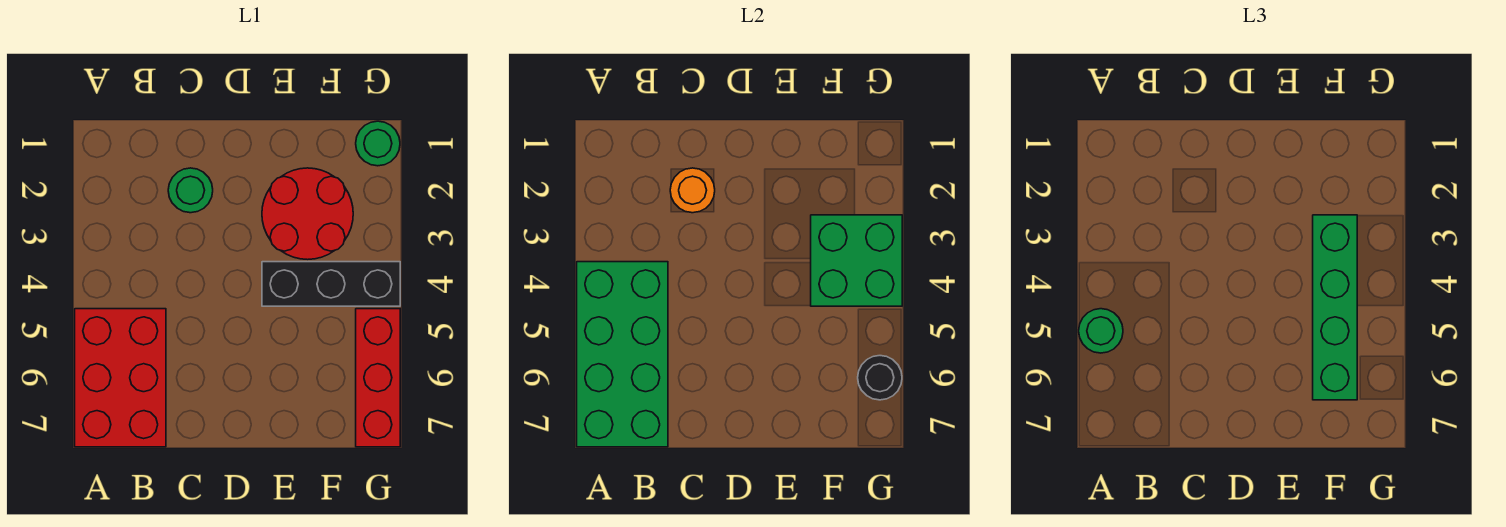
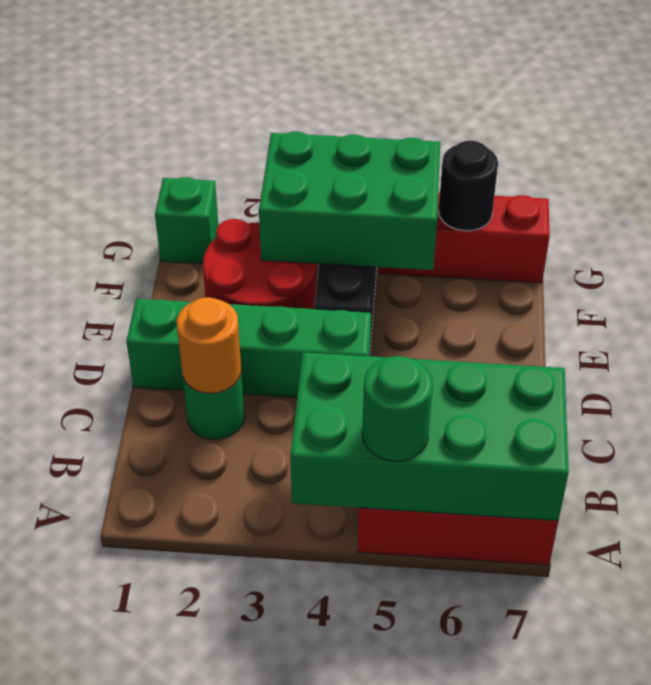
green brick F3:G4 level 2 -> green brick F3:G5 level 2
green brick F3:F6 level 3 -> green brick D1:D4 level 1
green round brick G1 level 1 -> green brick G1 level 1

